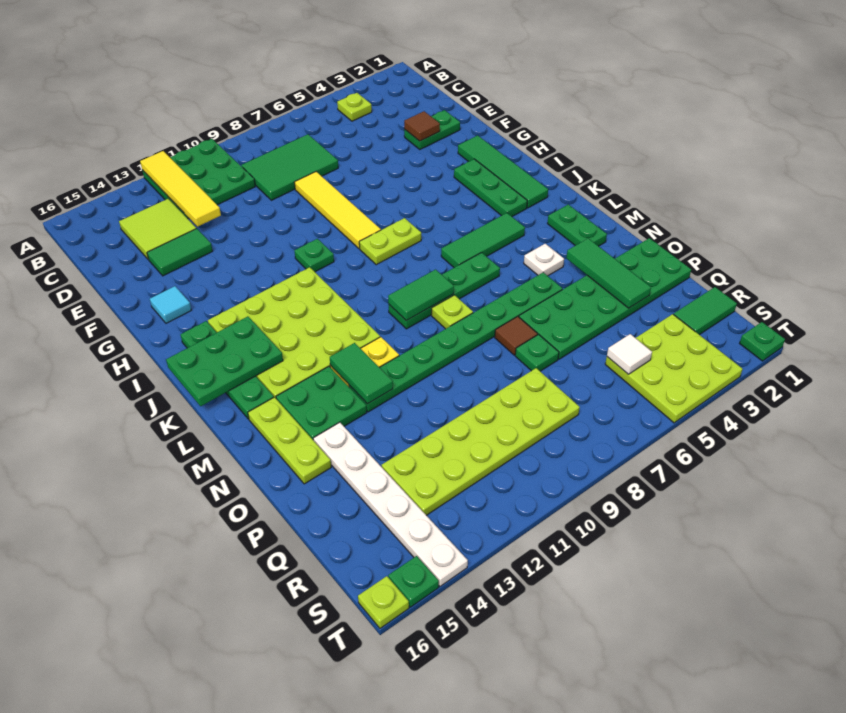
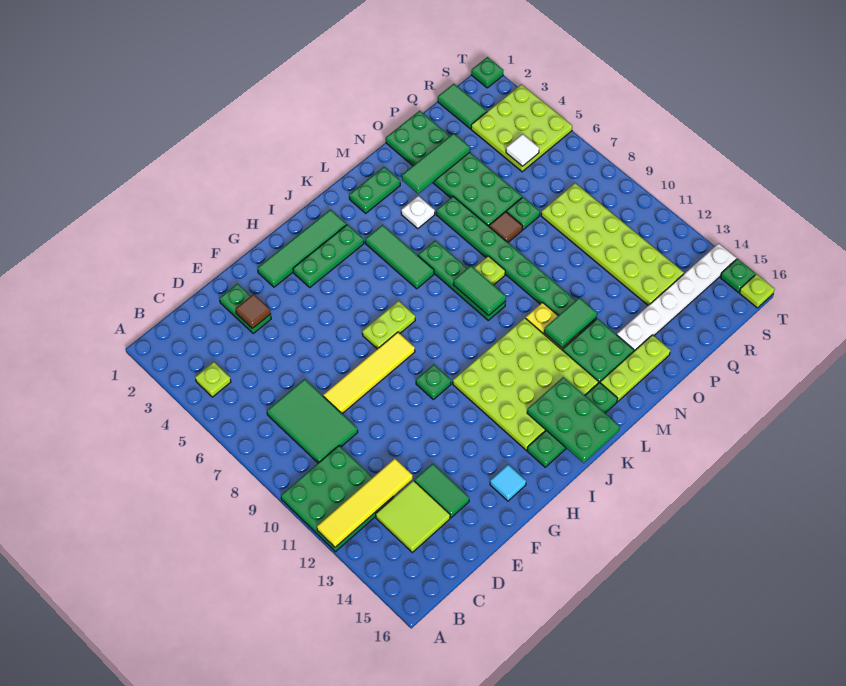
lime plate I7:I8 level 1 -> lime plate H7:I7 level 1

